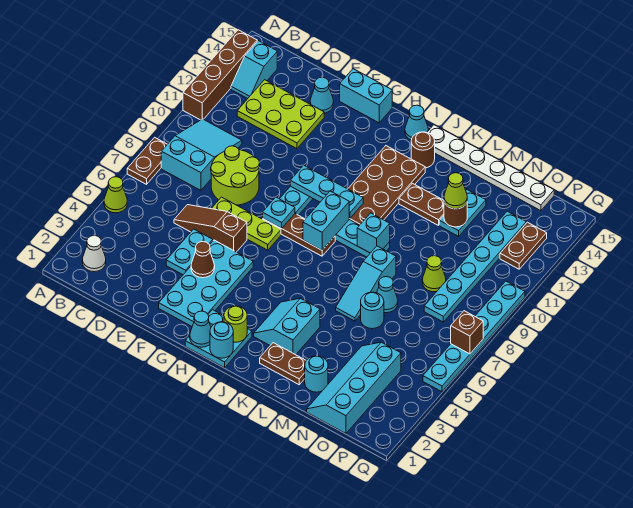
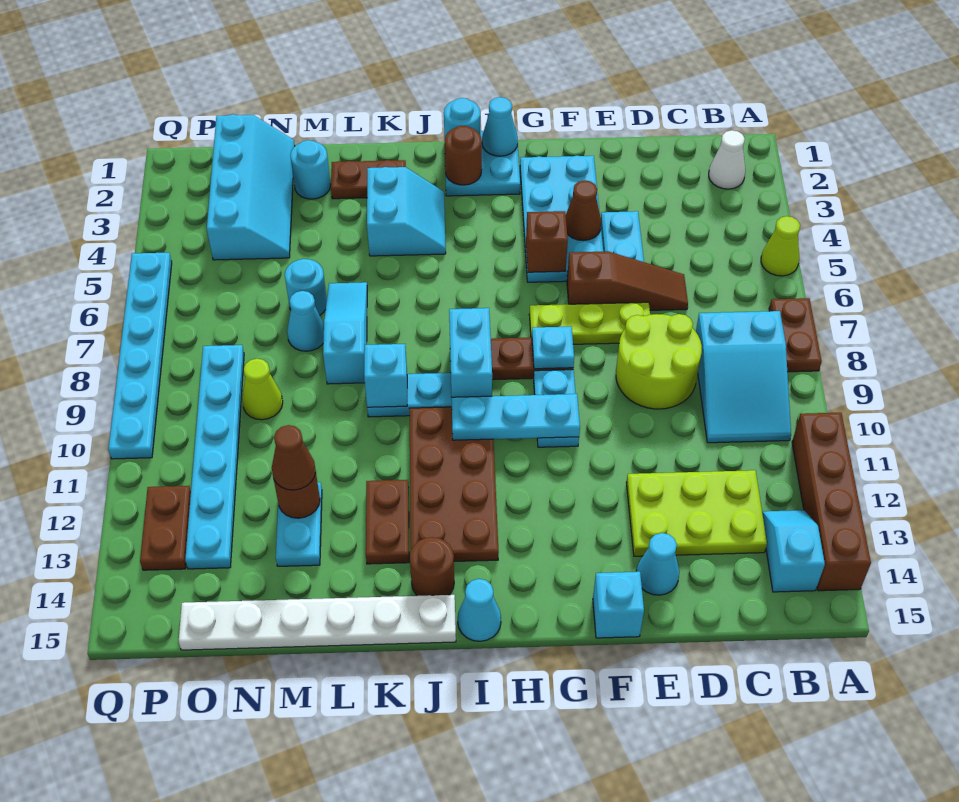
cyan brick F15:G15 level 1 -> cyan brick F15 level 1
lime round brick I2 level 2 -> brown round brick I2 level 2
brown plate K12:L12 level 1 -> brown plate K12:K13 level 1
lime cone M12 level 3 -> brown cone M12 level 3
brown brick Q7 level 2 -> brown brick G5 level 2

